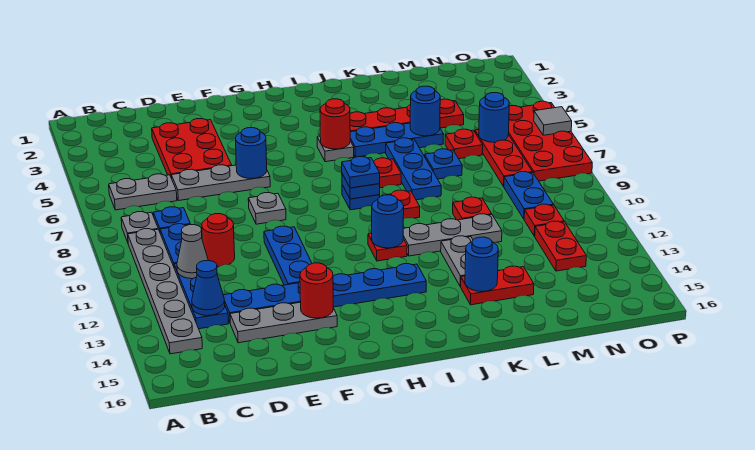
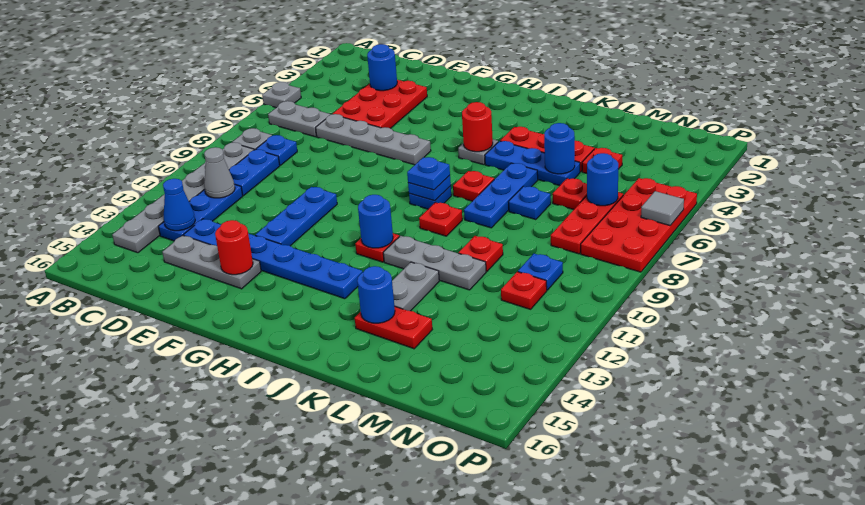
grey plate D6:F6 level 1 -> grey plate D6:G6 level 1
red round brick D10 level 1 -> none
blue round brick F6 level 2 -> blue round brick D3 level 2
grey plate F8 level 1 -> grey plate A5 level 1
blue plate N9:N10 level 1 -> blue plate N10 level 1
red plate N12:N13 level 1 -> none

